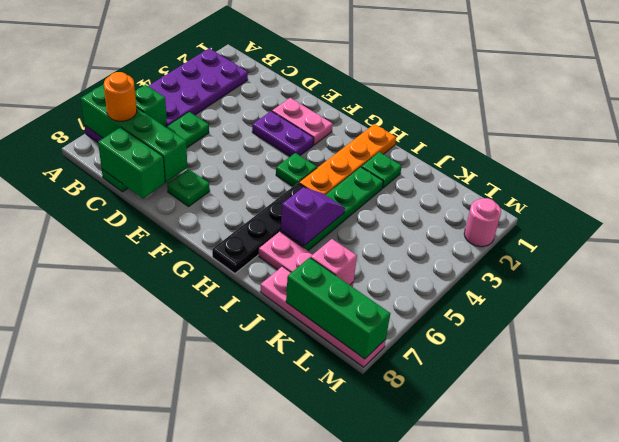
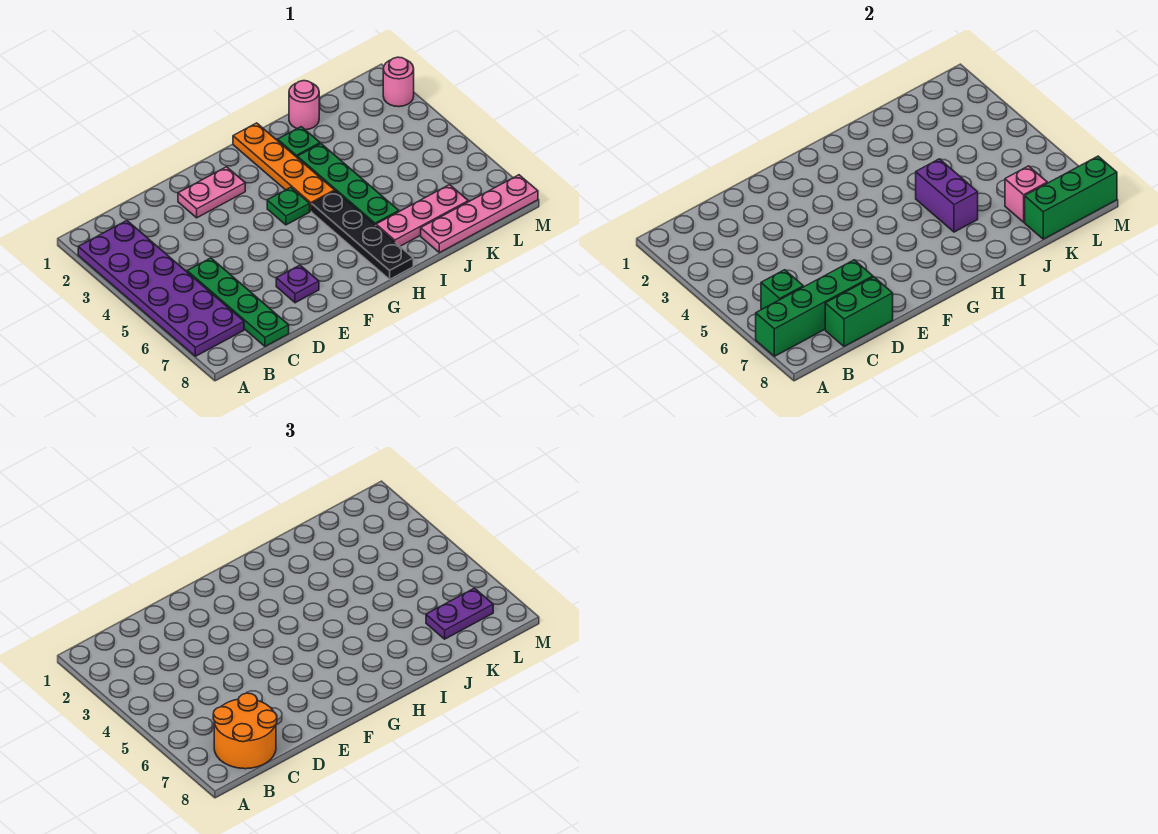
orange round brick B7 level 3 -> orange round brick B7:C8 level 3
purple plate E3:F3 level 1 -> purple plate K7:L7 level 3
green plate E7 level 1 -> purple plate E7 level 1
purple slope I5:I6 level 2 top 6 -> purple brick I5:I6 level 2
none -> pink round brick J1 level 1

